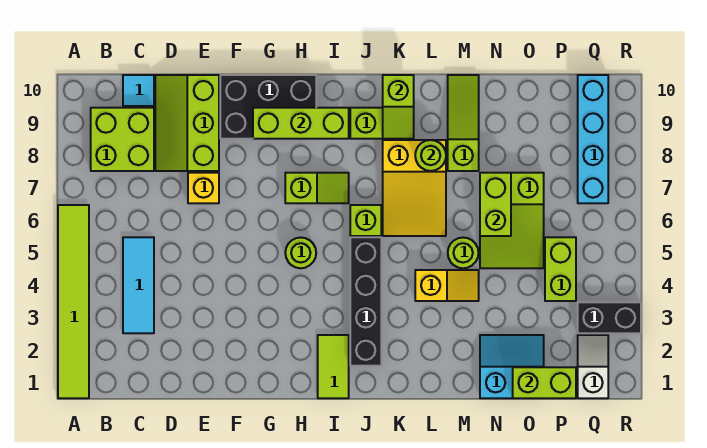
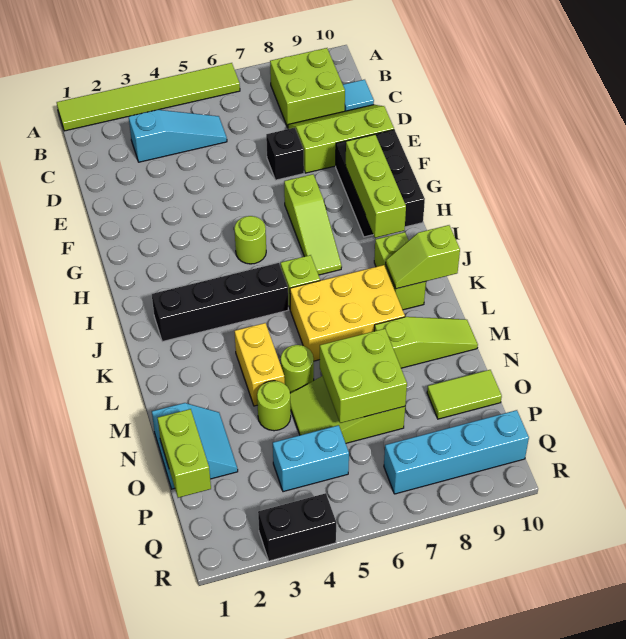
cyan tile C3:C5 level 1 -> cyan slope C3:C5 level 1 top 3
yellow brick E7 level 1 -> black brick E7 level 1
lime slope H7:I7 level 1 top H -> lime slope G7:I7 level 1 top G
lime tile I1:I2 level 1 -> lime tile O9:O10 level 1
yellow slope K6:L8 level 1 top 8 -> yellow brick K6:L8 level 1
yellow slope L4:M4 level 1 top L -> yellow brick L4:M4 level 1
lime round brick L8 level 2 -> lime round brick N4 level 1
lime brick N6:N7 level 2 -> lime brick N6:O7 level 2
lime brick P4:P5 level 1 -> cyan brick P4:P5 level 1
white slope Q1:Q2 level 1 top 1 -> none
black brick Q3:R3 level 1 -> black brick R3:R4 level 1

